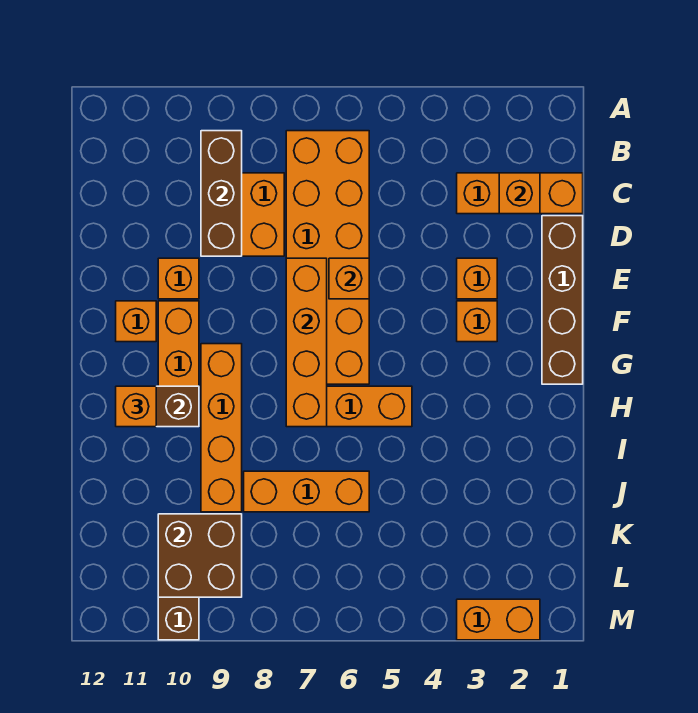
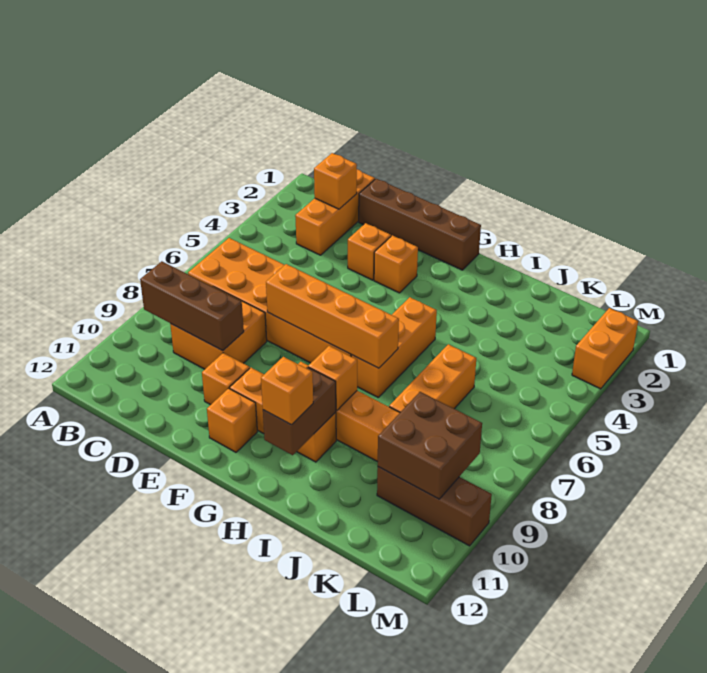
orange brick E6 level 2 -> orange brick H9 level 2

